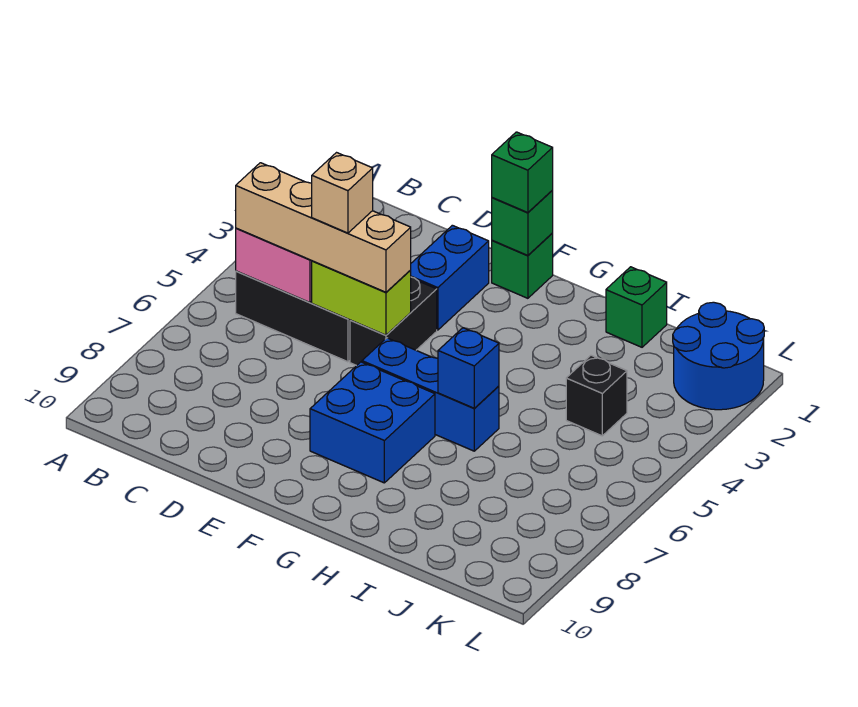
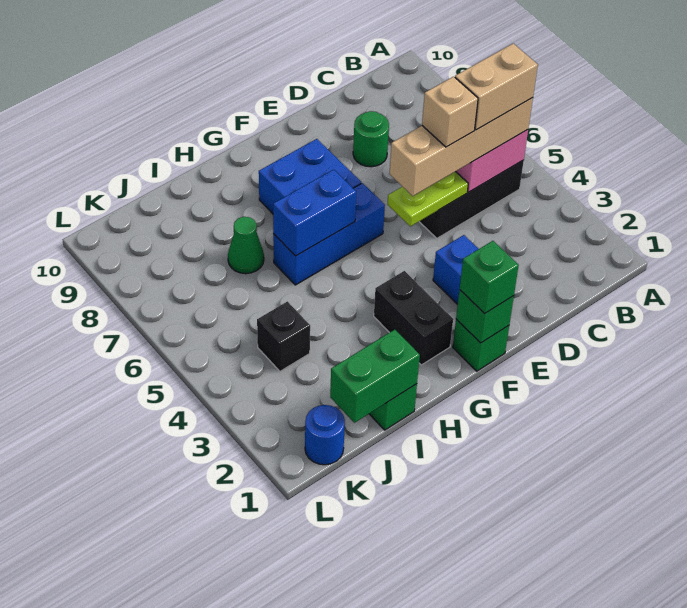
none -> tan brick B5:C5 level 4
lime brick D5:E5 level 2 -> lime plate D5:E5 level 2
none -> green round brick D8 level 1
black brick E4:E5 level 1 -> black brick G2:G3 level 1
blue brick H6 level 2 -> blue brick G6:H6 level 2
none -> green brick I1:J1 level 2
none -> green cone I7 level 1
blue round brick K1:L2 level 1 -> blue round brick K1 level 1

